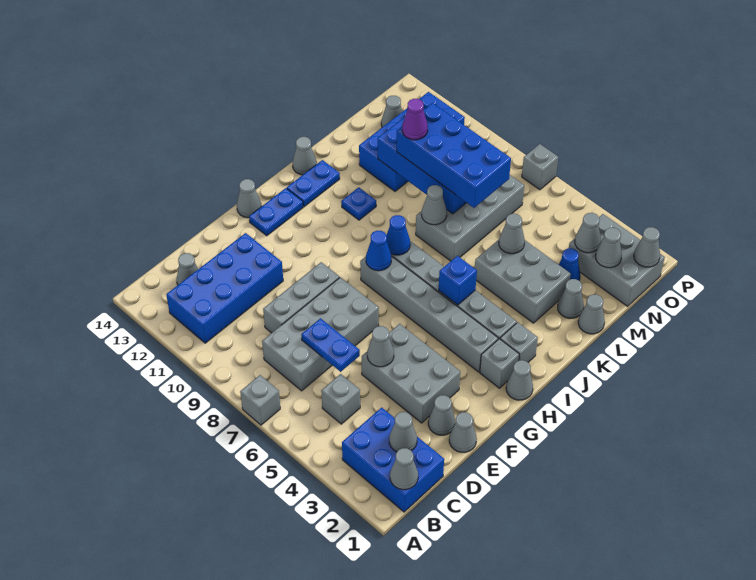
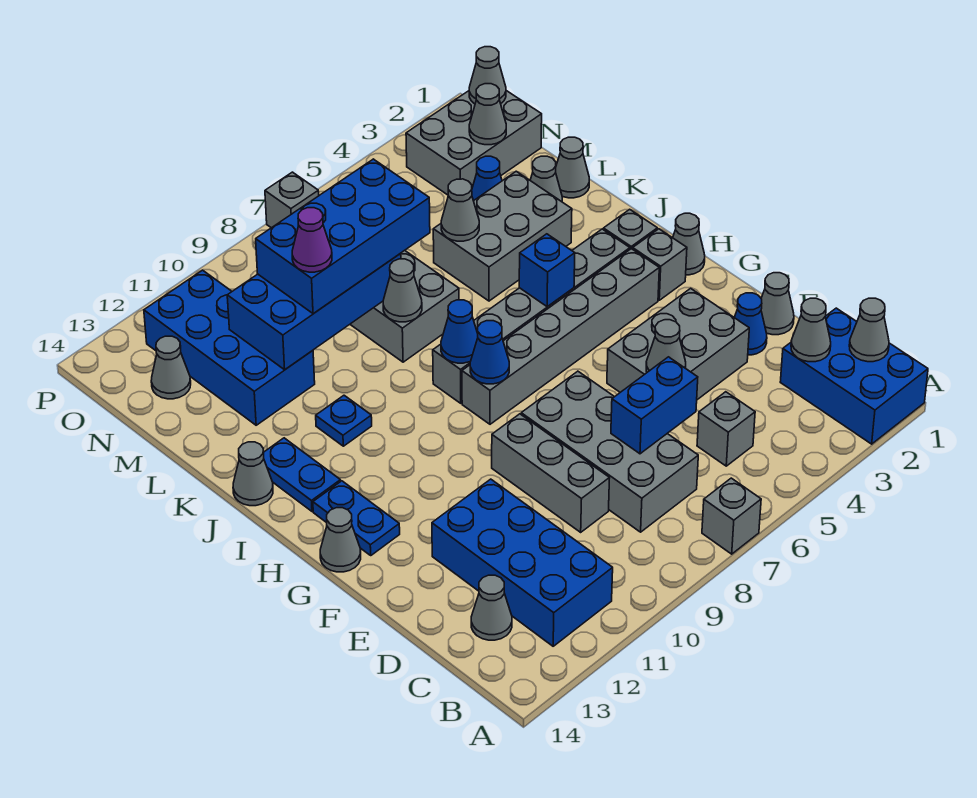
blue brick B1:C3 level 1 -> blue brick A1:C2 level 1
blue plate D6:D7 level 2 -> blue brick D6:D7 level 2
grey cone E2 level 1 -> blue cone E2 level 1
grey cone N3 level 2 -> none

